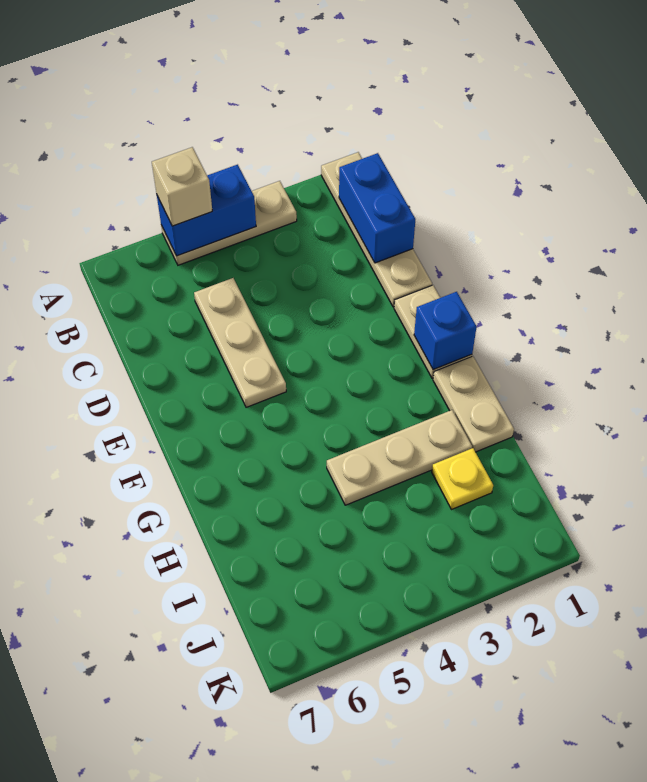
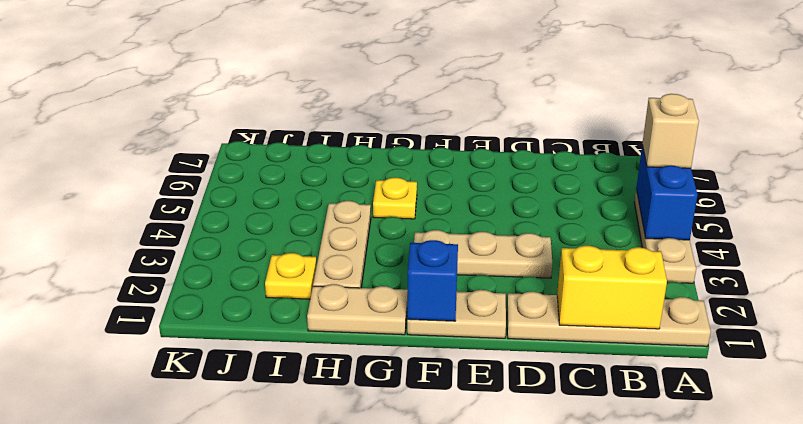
blue brick B1:C1 level 2 -> yellow brick B1:C1 level 2
tan plate C5:E5 level 1 -> tan plate D3:F3 level 1
none -> yellow plate G5 level 1

